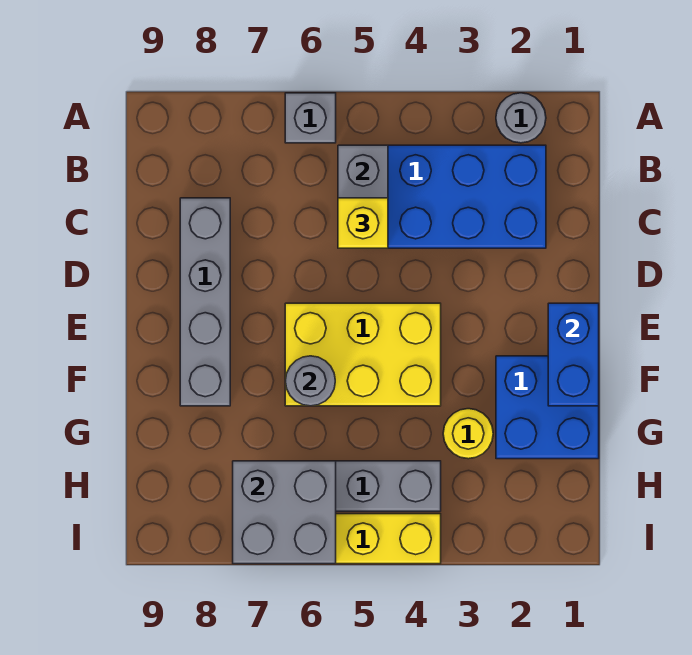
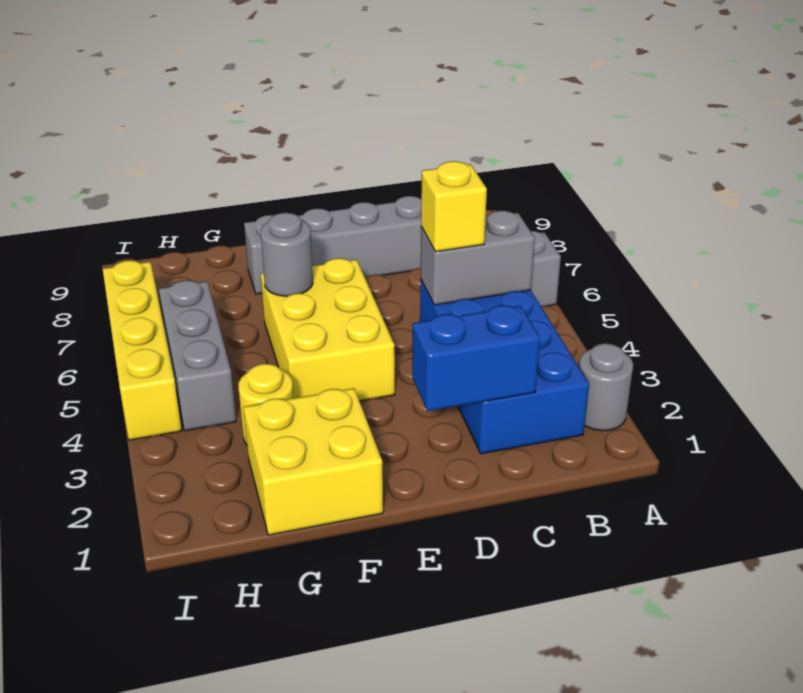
blue brick E1:F1 level 2 -> blue brick C2:D2 level 2
blue brick F1:G2 level 1 -> yellow brick F1:G2 level 1
grey brick H6:I7 level 2 -> none

